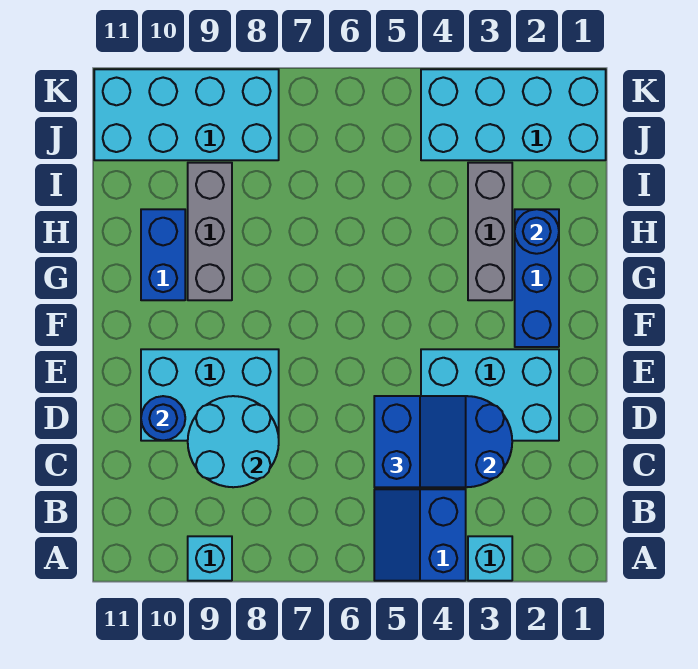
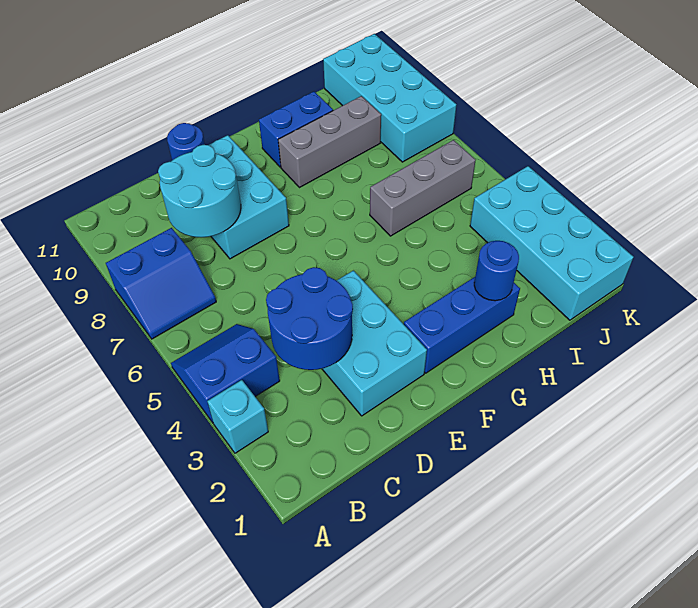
cyan brick A9 level 1 -> none
blue slope C4:D5 level 3 top 5 -> blue slope A7:B8 level 1 top 8
grey brick G3:I3 level 1 -> grey brick H6:J6 level 1

